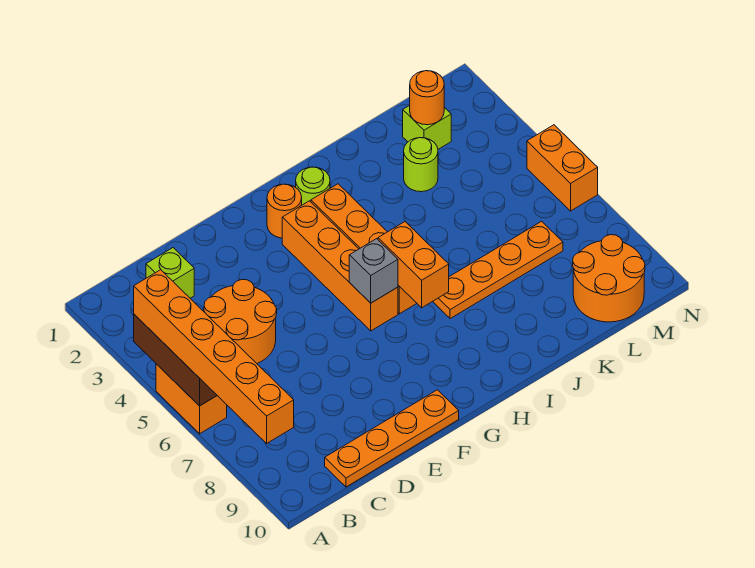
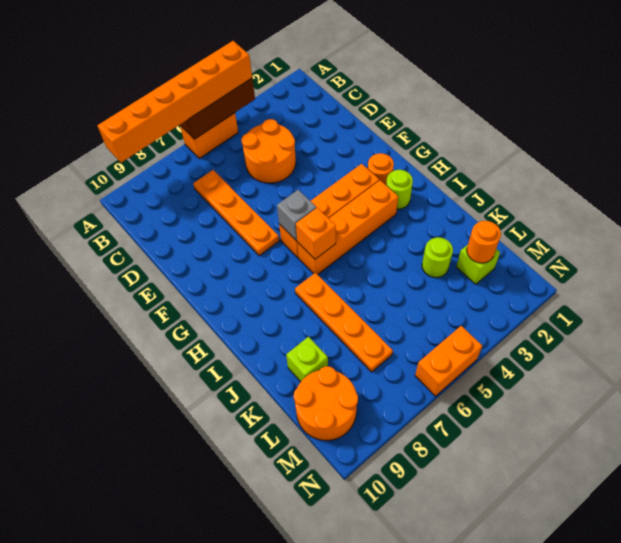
lime brick C2 level 1 -> lime brick K9 level 1
orange plate C10:F10 level 1 -> orange plate C7:F7 level 1
orange brick H6:H7 level 2 -> orange brick H6 level 2

